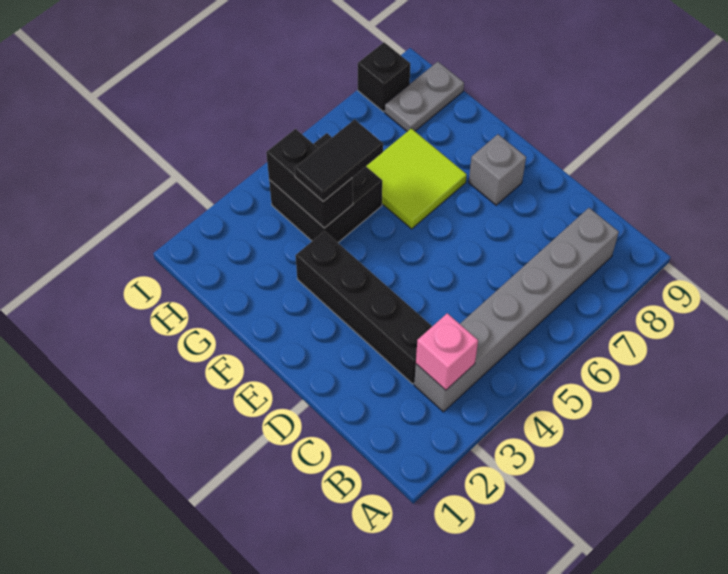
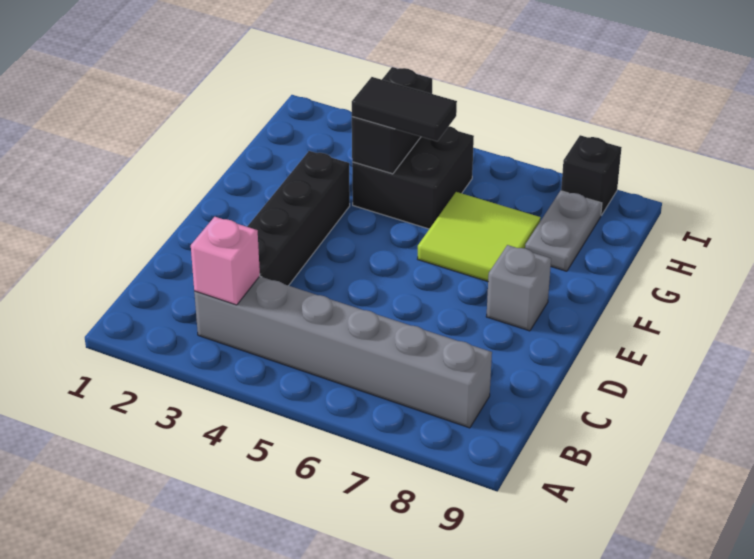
grey plate H8:H9 level 1 -> grey plate G8:H8 level 1

